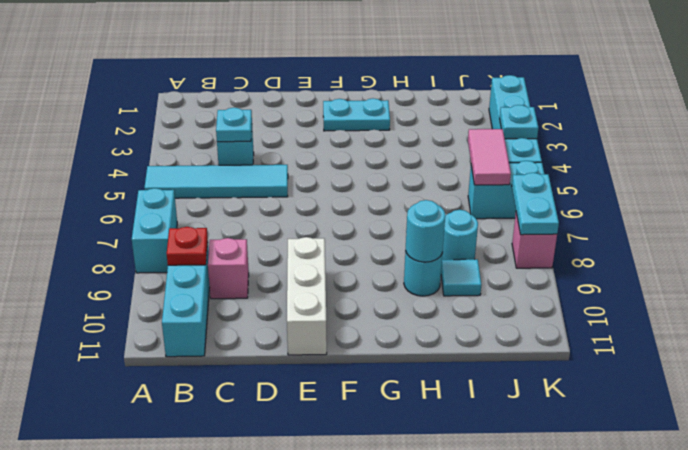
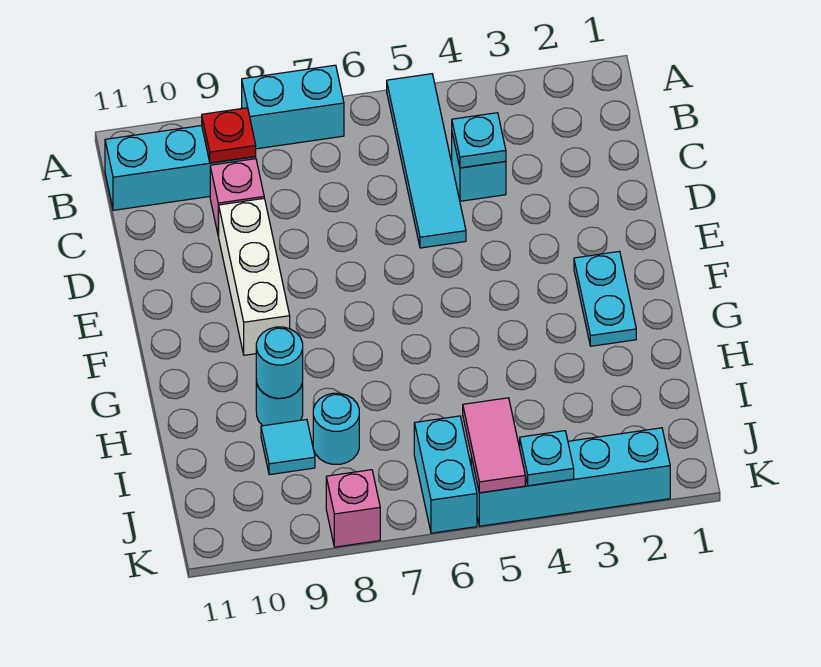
white brick E9:E11 level 1 -> white brick D9:F9 level 1
pink tile J5:J6 level 2 -> pink tile J5:K5 level 2
cyan plate K7:K8 level 2 -> none

